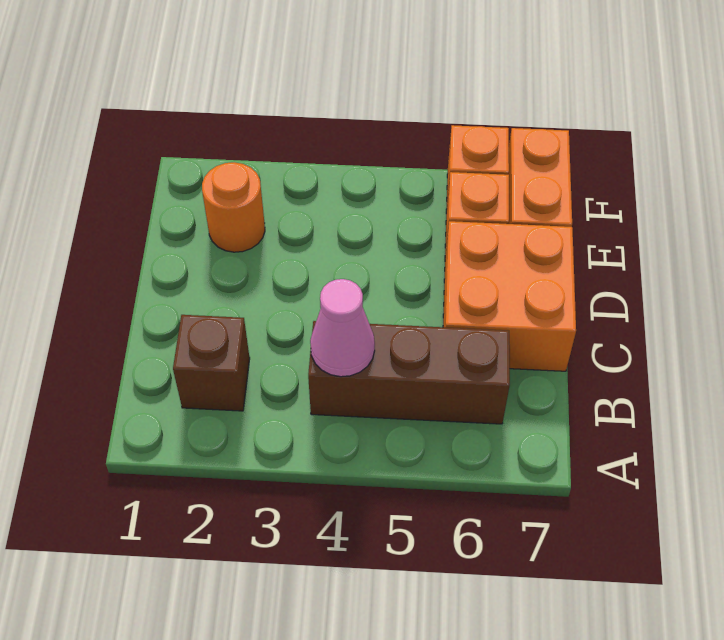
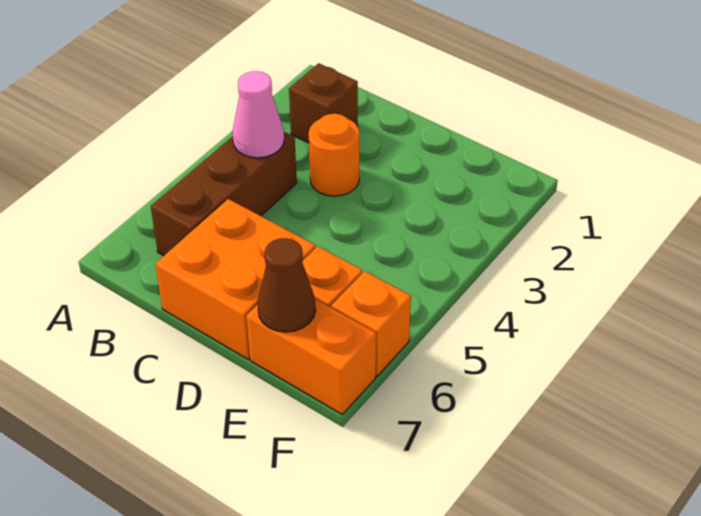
orange round brick E2 level 1 -> orange round brick C3 level 1
none -> brown cone E7 level 2

